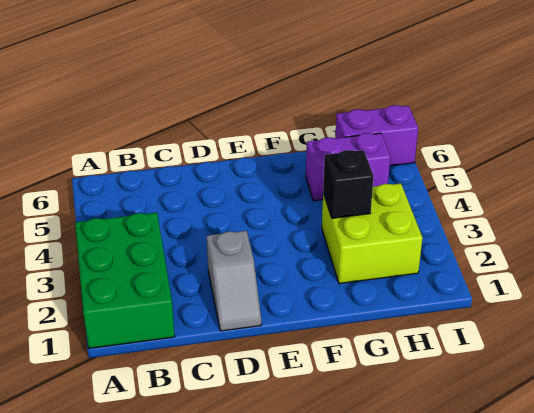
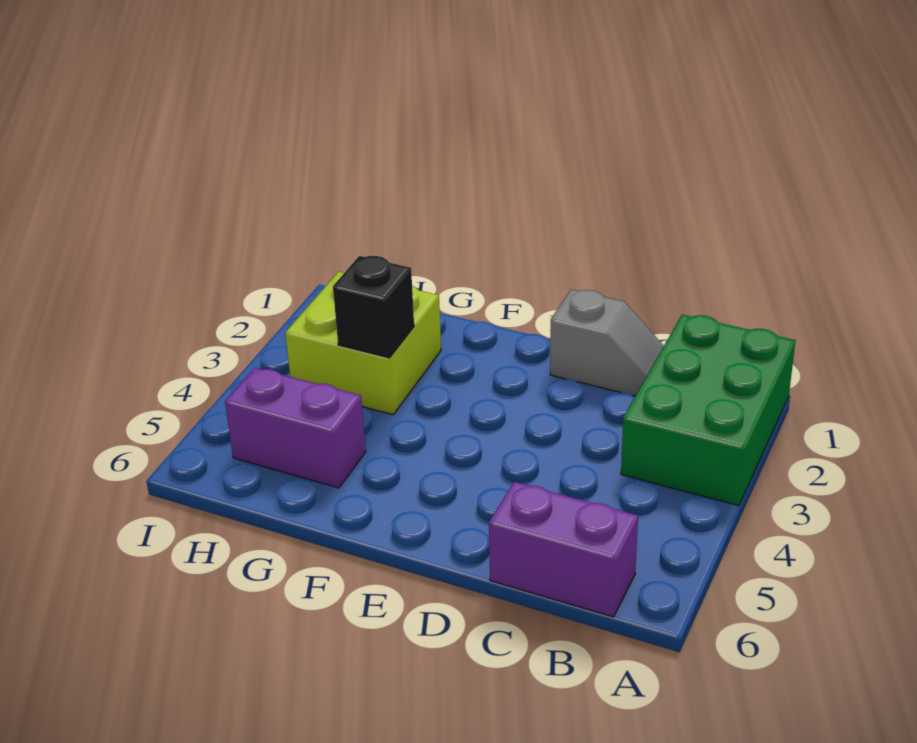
grey slope D1:D2 level 1 top 2 -> grey slope C1:D1 level 1 top D
purple brick H6:I6 level 1 -> purple brick B6:C6 level 1

